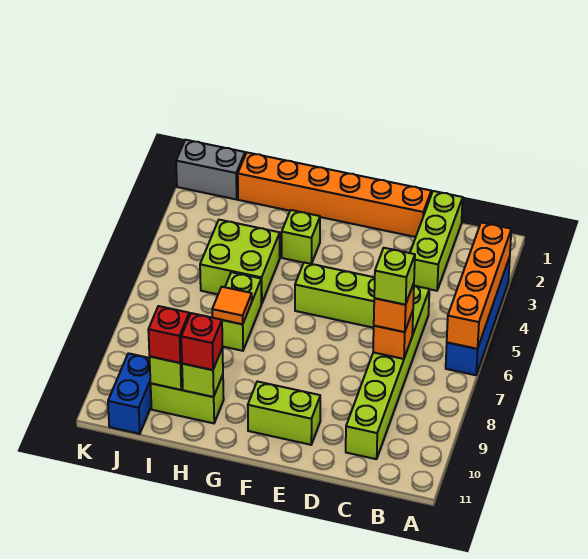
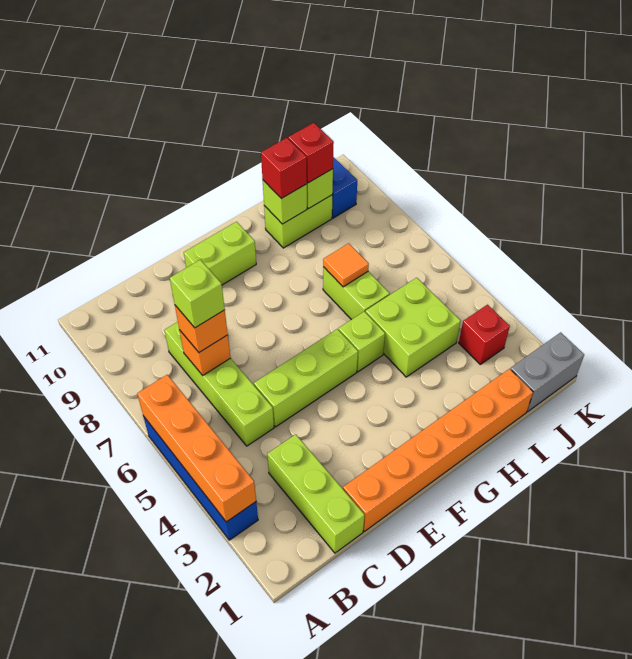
lime brick C5:C10 level 1 -> lime brick C5:C8 level 1
lime brick G3 level 1 -> lime brick G5 level 1
none -> red brick J3 level 1

